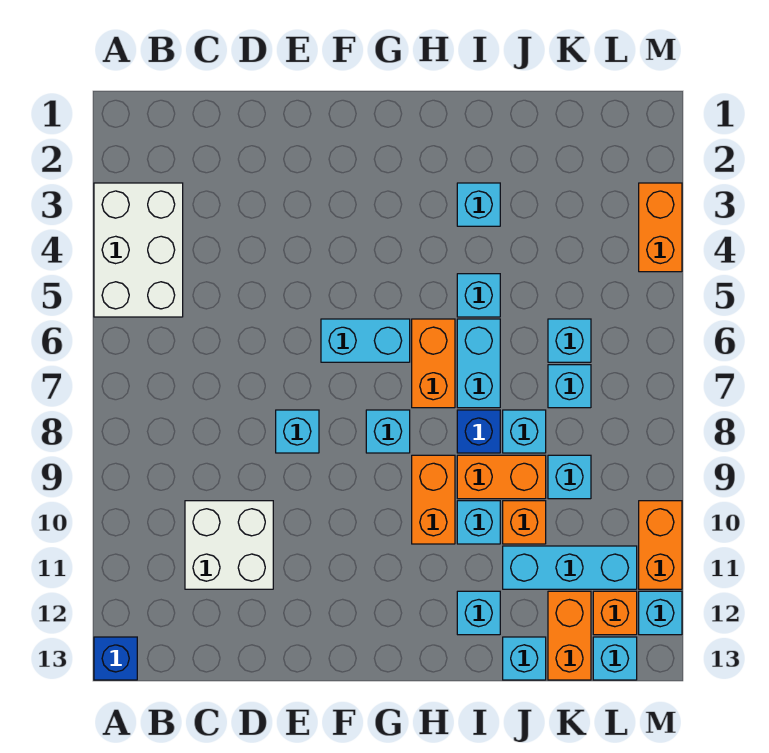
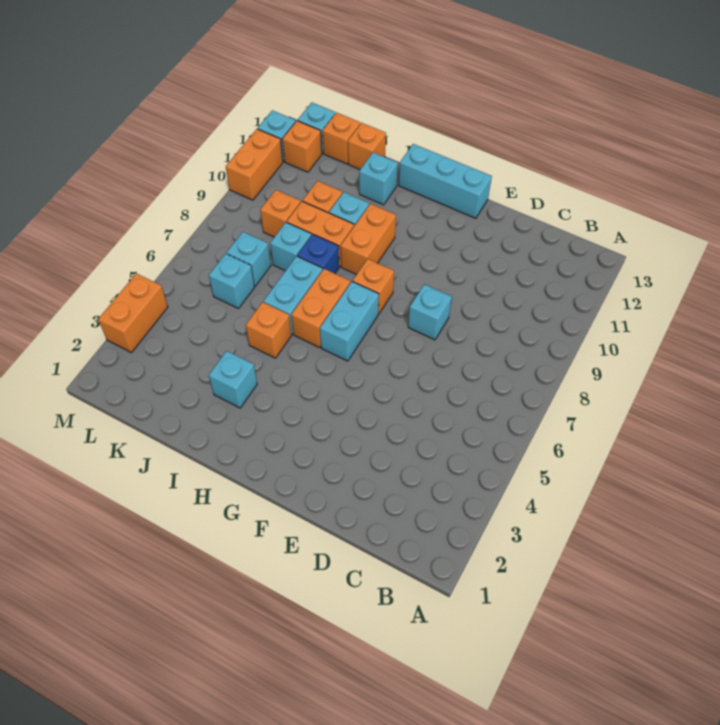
white brick A3:B5 level 1 -> none
blue brick A13 level 1 -> none
white brick C10:D11 level 1 -> none
cyan brick F6:G6 level 1 -> cyan brick G6:G7 level 1
cyan brick G8 level 1 -> orange brick G8 level 1
cyan brick I5 level 1 -> orange brick I5 level 1
cyan brick J11:L11 level 1 -> cyan brick F13:H13 level 1
cyan brick J13 level 1 -> orange brick J13 level 1
cyan brick K9 level 1 -> orange brick K9 level 1
orange brick K12:K13 level 1 -> orange brick K13 level 1

